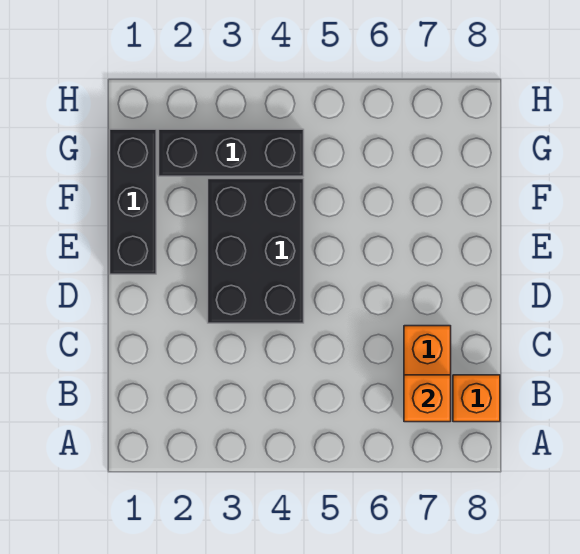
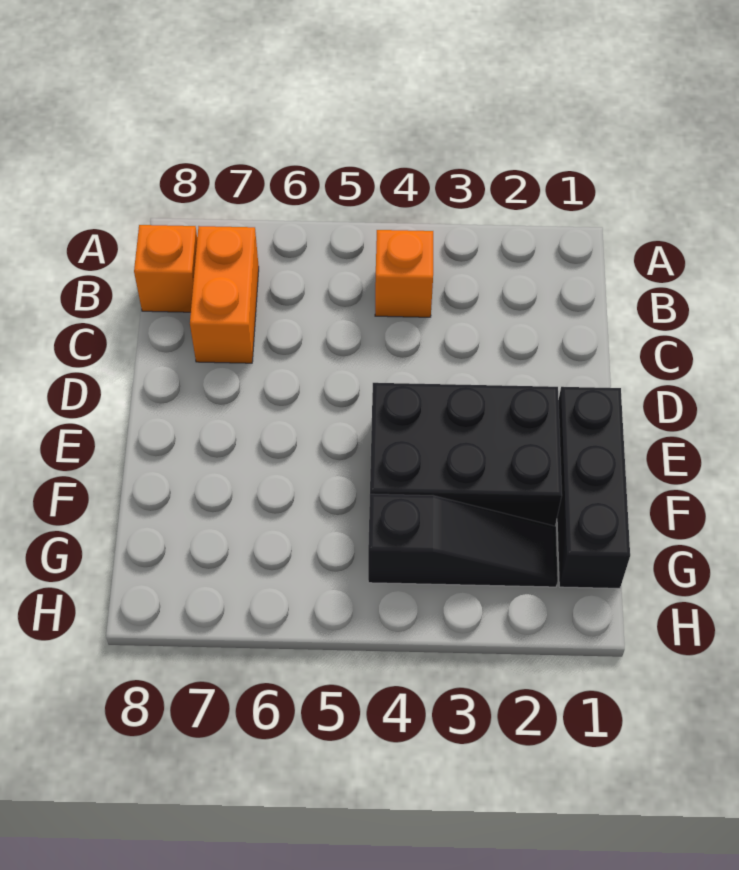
orange brick B7 level 2 -> orange brick B4 level 1
black brick D3:F4 level 1 -> black brick E2:F4 level 1
black brick G2:G4 level 1 -> black slope G2:G4 level 1 top 4

